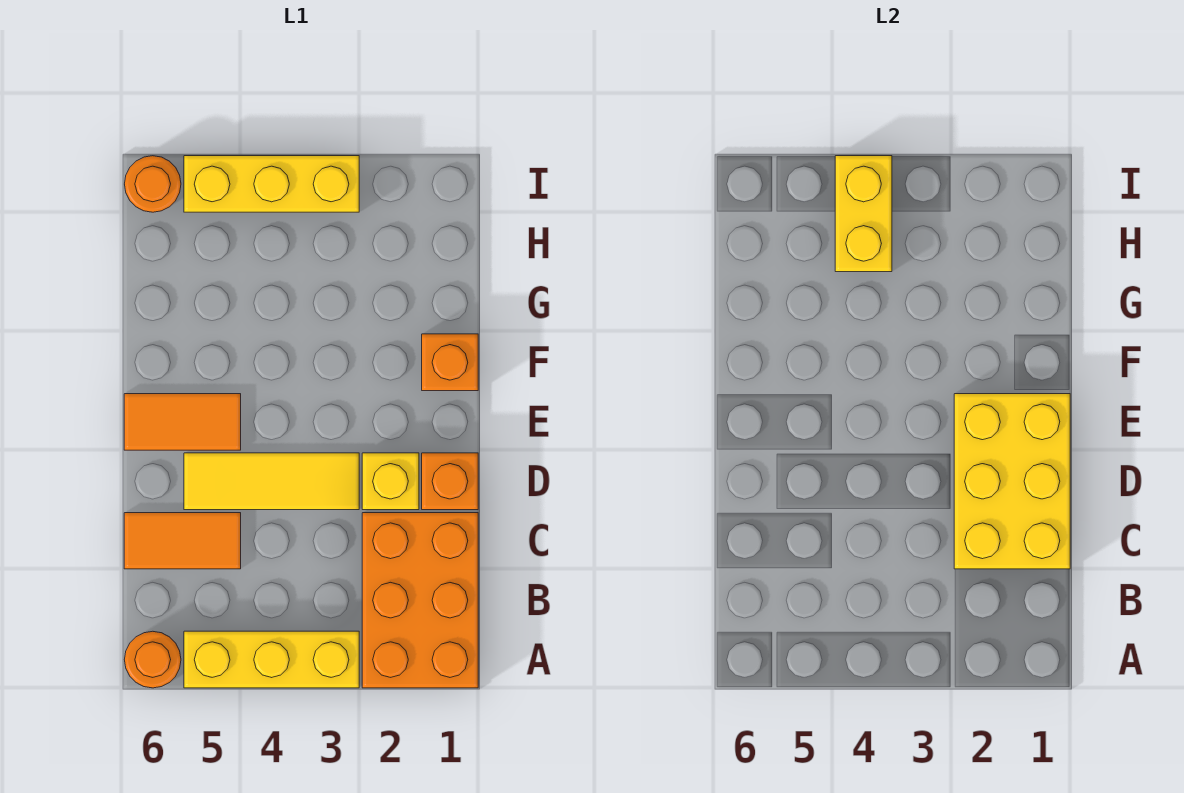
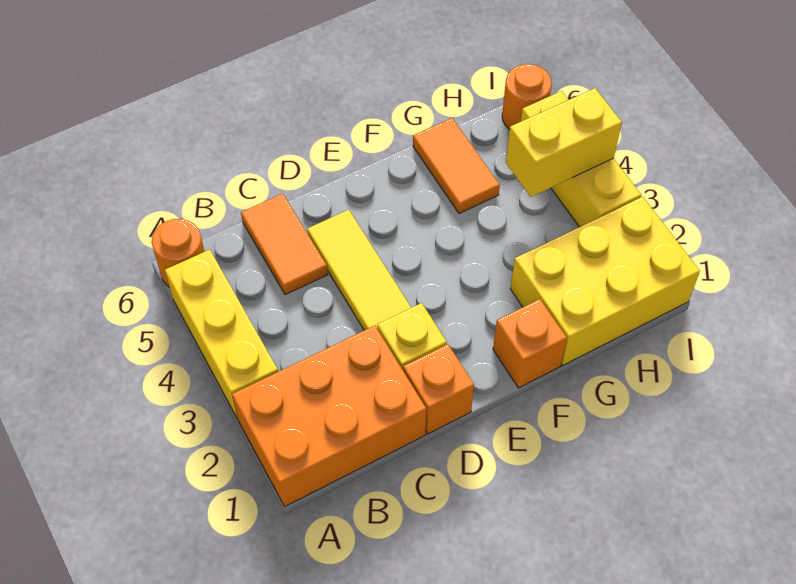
yellow brick C1:E2 level 2 -> yellow brick G1:I2 level 1
orange tile E5:E6 level 1 -> orange tile G5:G6 level 1

